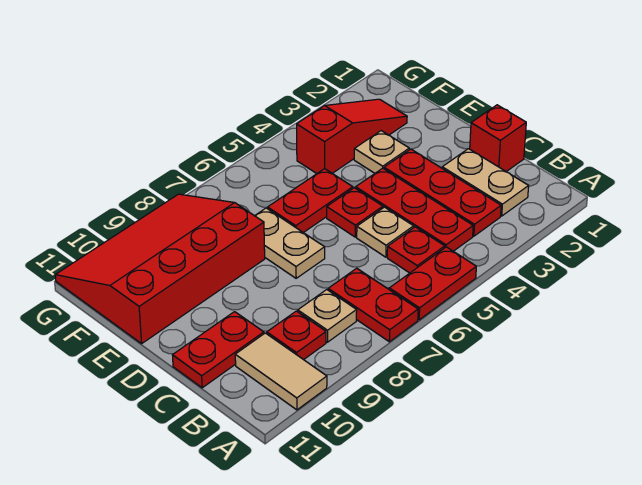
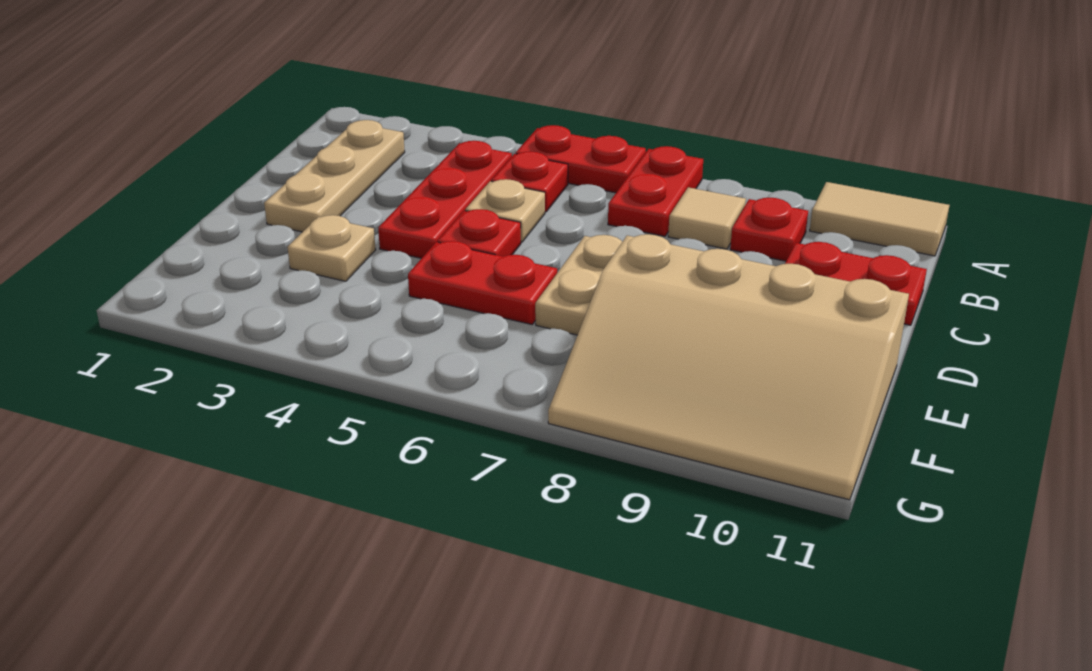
tan tile A10:B10 level 1 -> tan tile A10:A11 level 1
tan plate B2:C2 level 1 -> tan plate B2:D2 level 1
red plate B3:D3 level 1 -> none
tan plate B8 level 1 -> tan tile B8 level 1
red brick C1 level 1 -> none
red slope E8:G11 level 1 top E -> tan slope E8:G11 level 1 top E
red slope F2:F4 level 1 top 4 -> none

